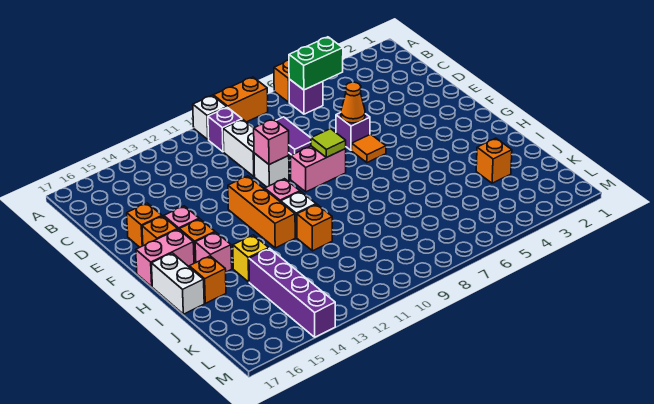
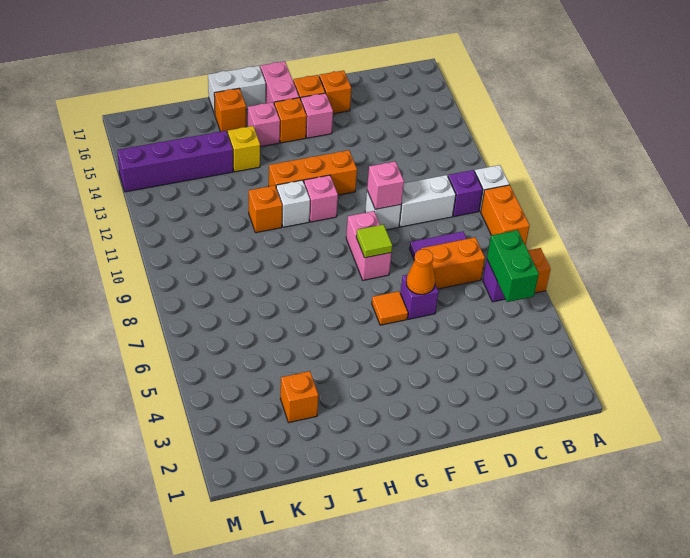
none -> orange brick C7:D7 level 1

